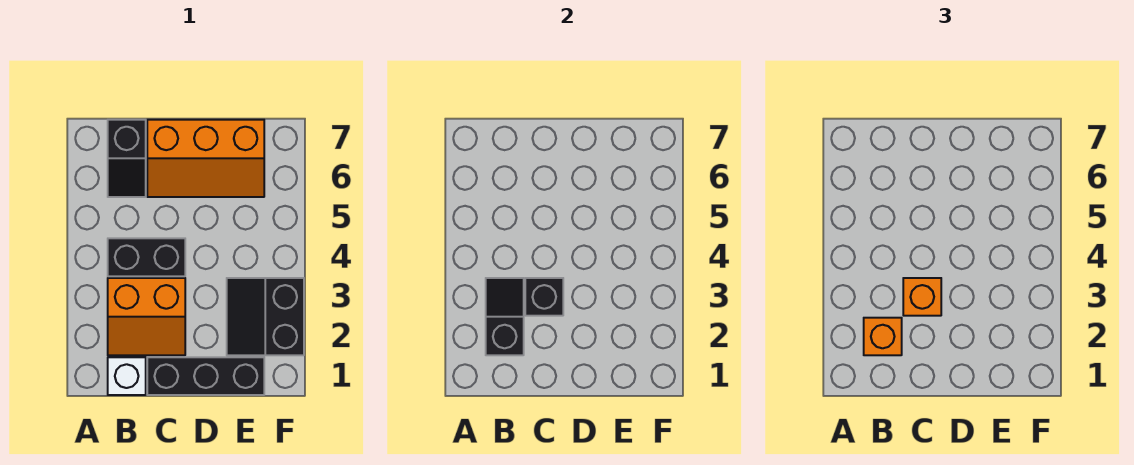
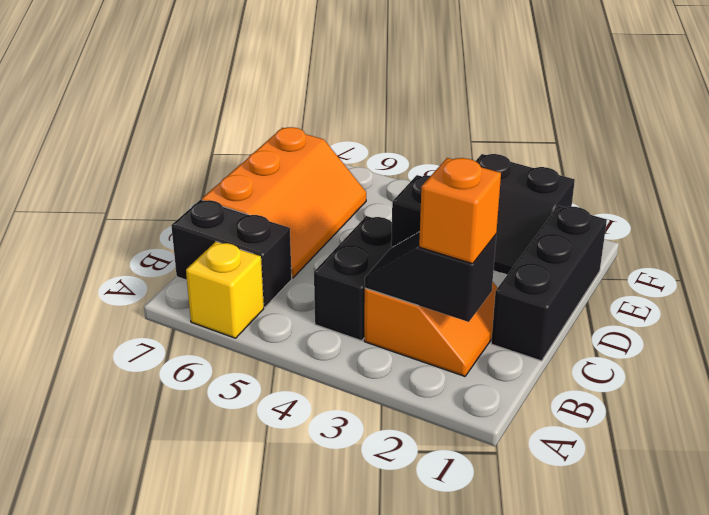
none -> yellow brick A6 level 1
white brick B1 level 1 -> none
black slope B6:B7 level 1 top 7 -> black brick B6:B7 level 1
orange brick C3 level 3 -> none

